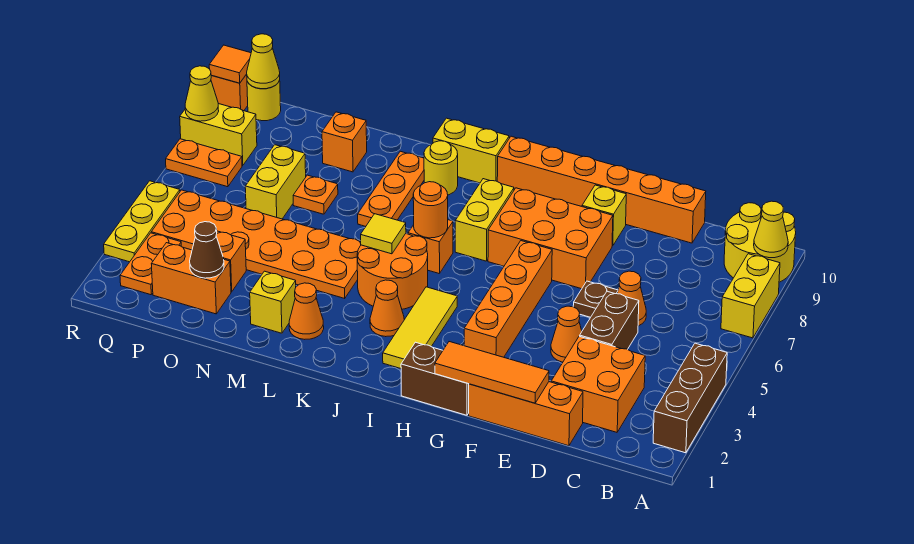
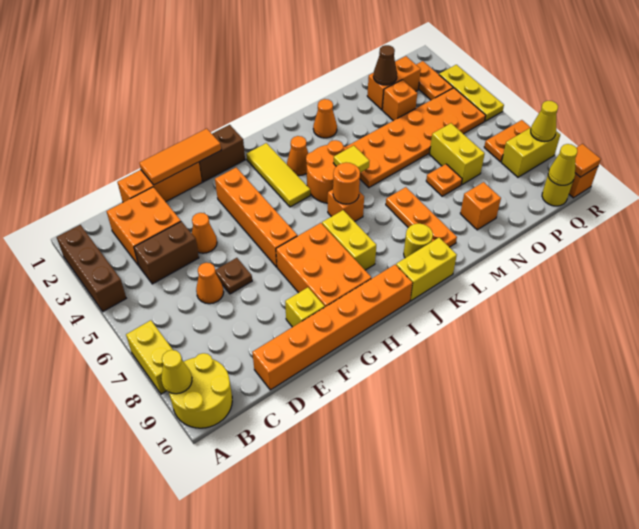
brown brick D4:D5 level 1 -> brown brick C4:D4 level 1
orange brick F7:H8 level 1 -> orange brick G7:H9 level 1
yellow brick M2 level 1 -> none

